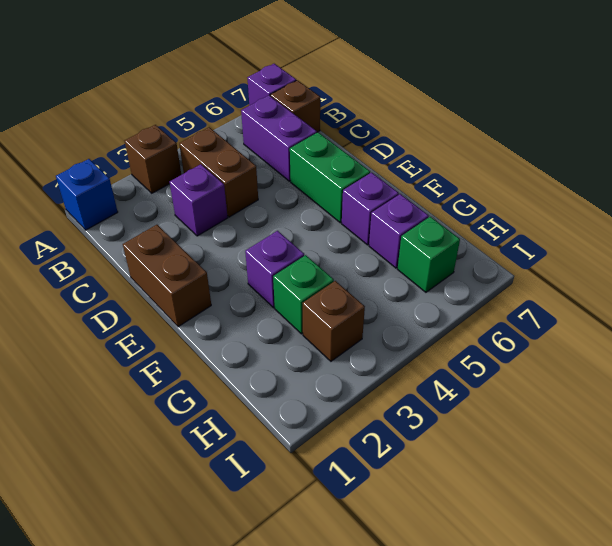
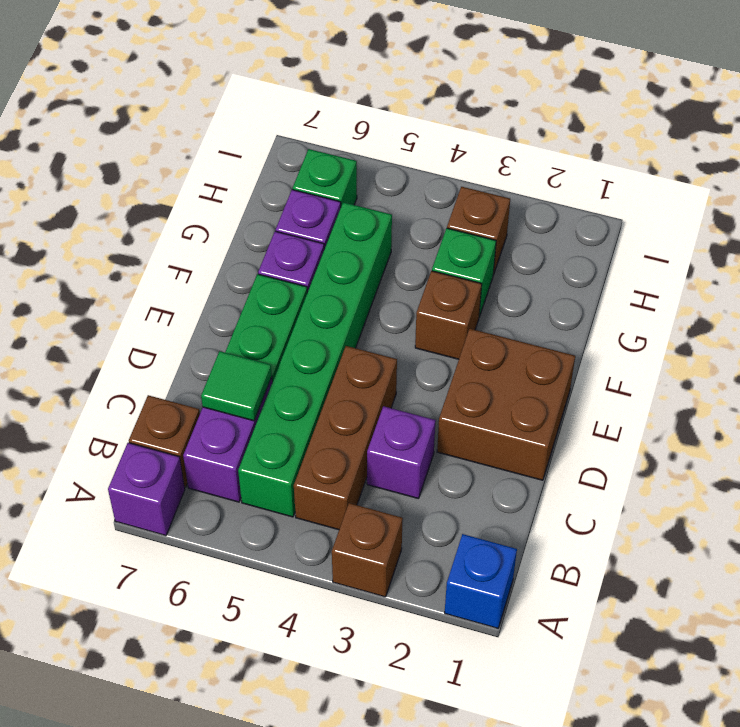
brown brick B4:C4 level 1 -> brown brick B4:D4 level 1
none -> green brick B5:G5 level 1
none -> green tile C6 level 2
brown brick D1:E1 level 1 -> brown brick D1:E2 level 1
purple brick F3 level 1 -> brown brick F3 level 1

